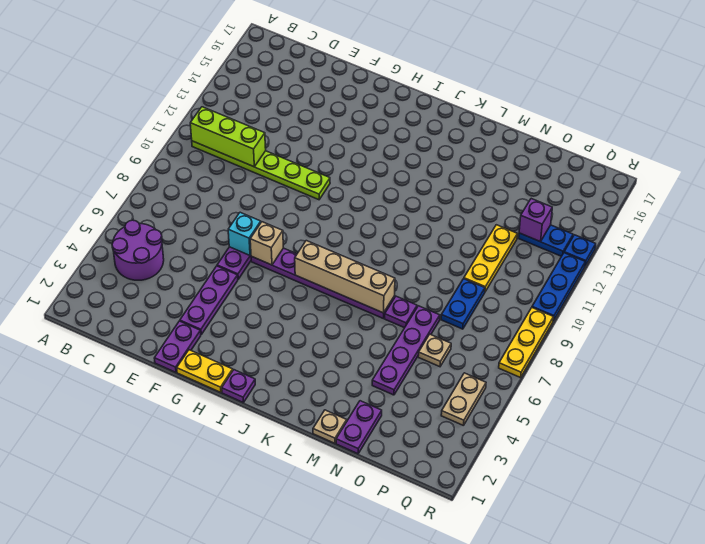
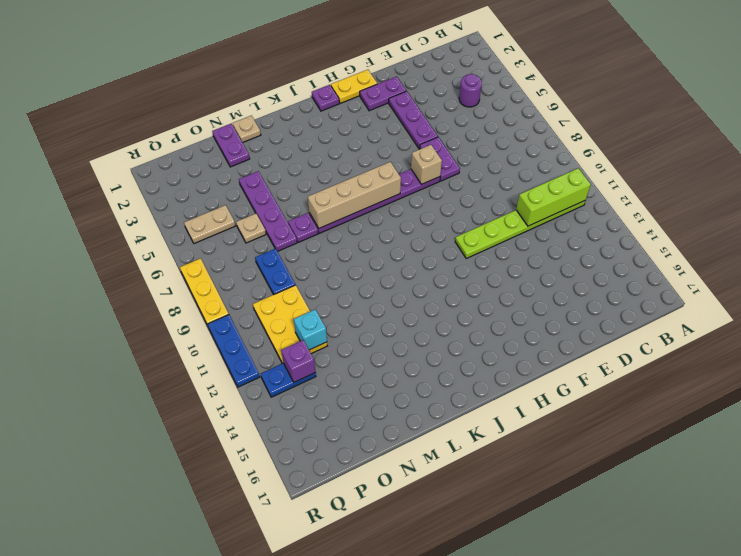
purple round brick B4:C5 level 1 -> purple round brick C4 level 1
purple plate F1:F2 level 1 -> purple plate F2:G2 level 1
cyan brick F7 level 2 -> cyan brick O12 level 2
yellow plate O10:O12 level 1 -> yellow plate O10:P12 level 1
tan plate Q4:Q5 level 1 -> tan plate P5:Q5 level 1
blue plate R13 level 1 -> none

